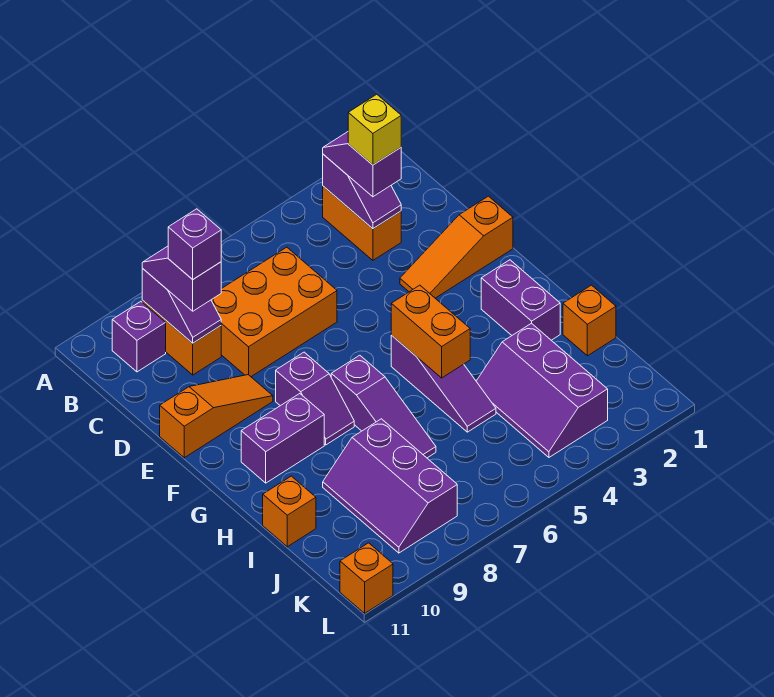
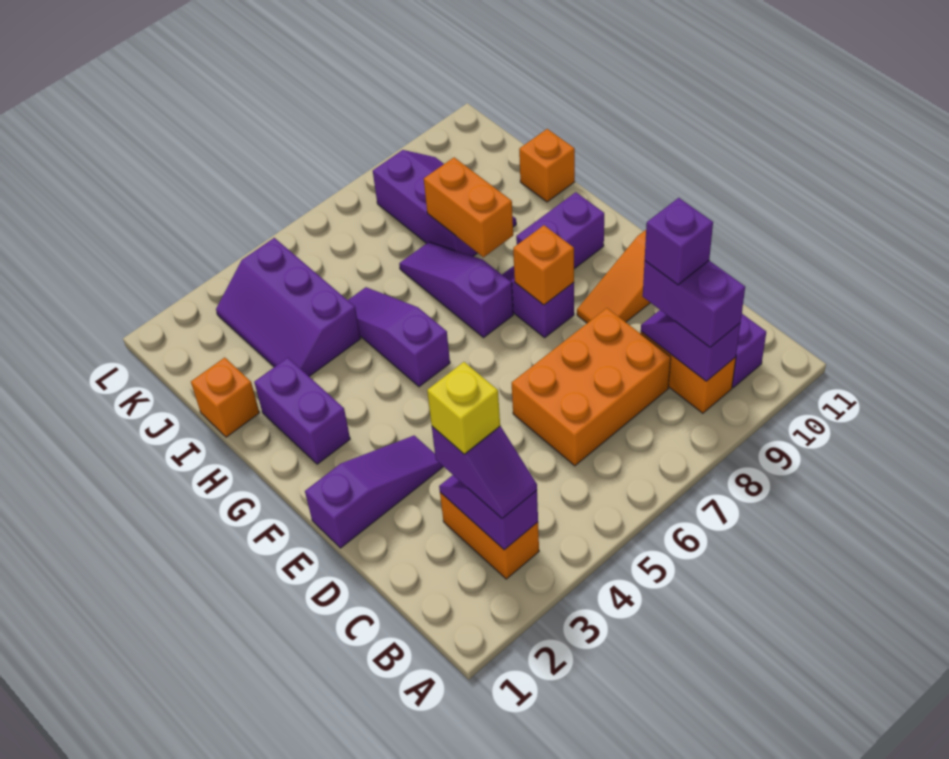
purple slope B9:C9 level 3 top C -> purple brick B9:C9 level 3
orange slope E1:E3 level 1 top 1 -> purple slope E1:E3 level 1 top 1
orange brick G5:H5 level 2 -> orange brick H8:I8 level 2
purple slope I3:K4 level 1 top 3 -> purple slope I3:K4 level 1 top 4
orange brick L11 level 1 -> orange brick F8 level 2

